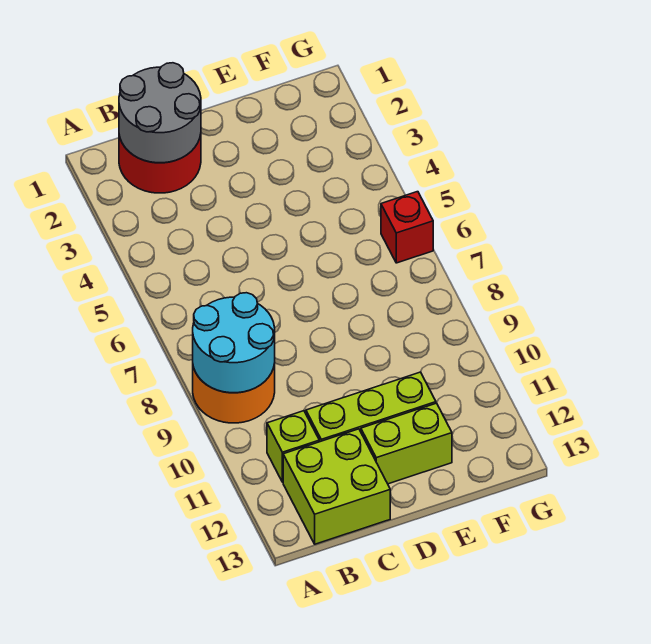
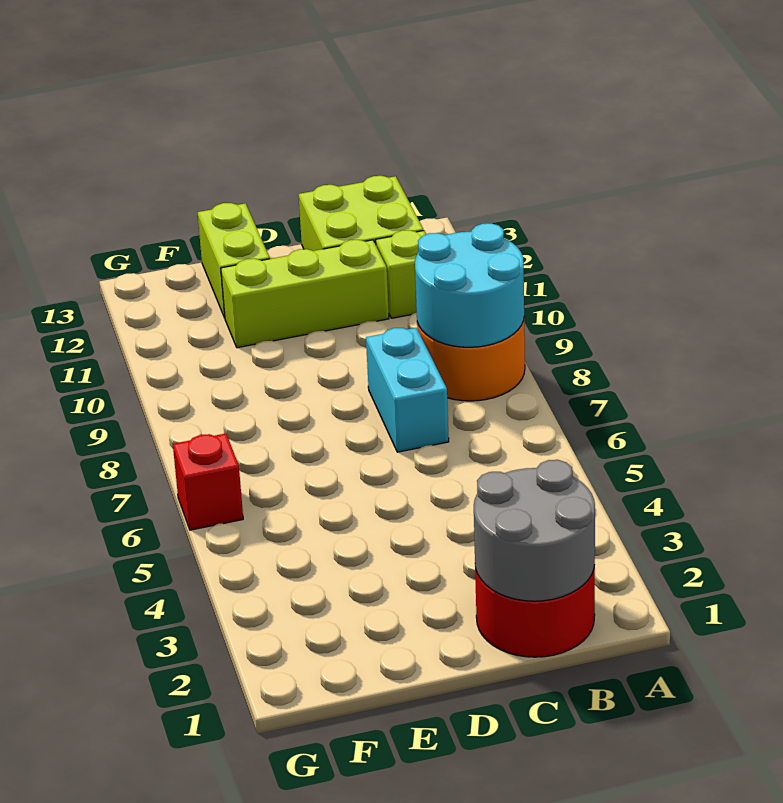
none -> cyan brick C7:C8 level 1
lime brick D12:E12 level 1 -> lime brick E12:E13 level 1

